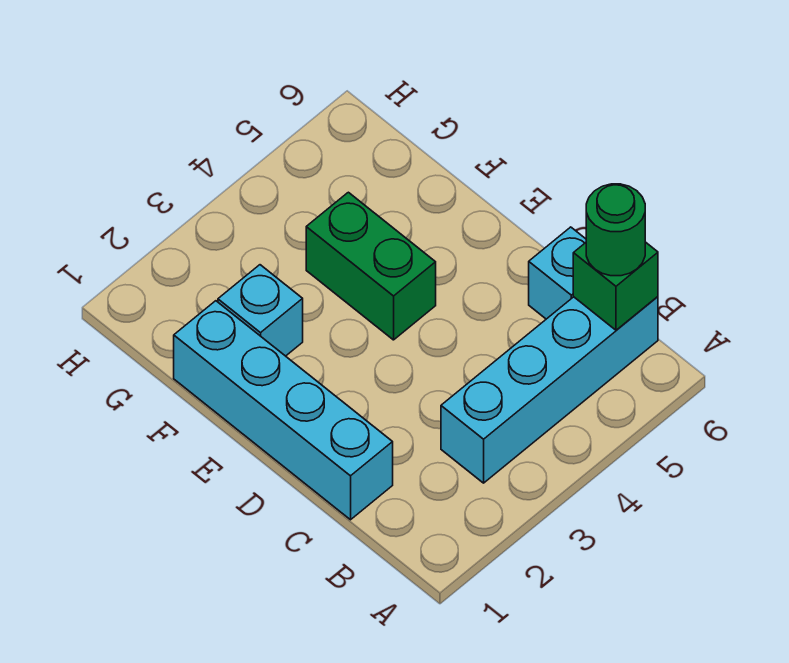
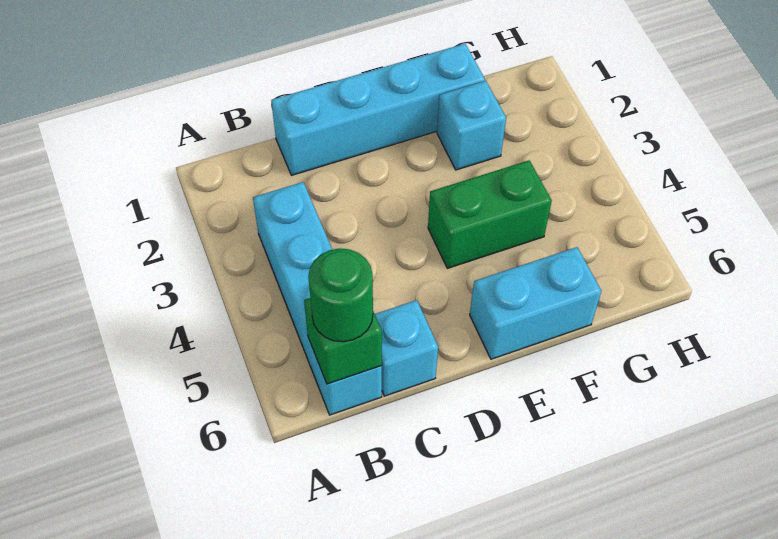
none -> cyan brick E6:F6 level 1

